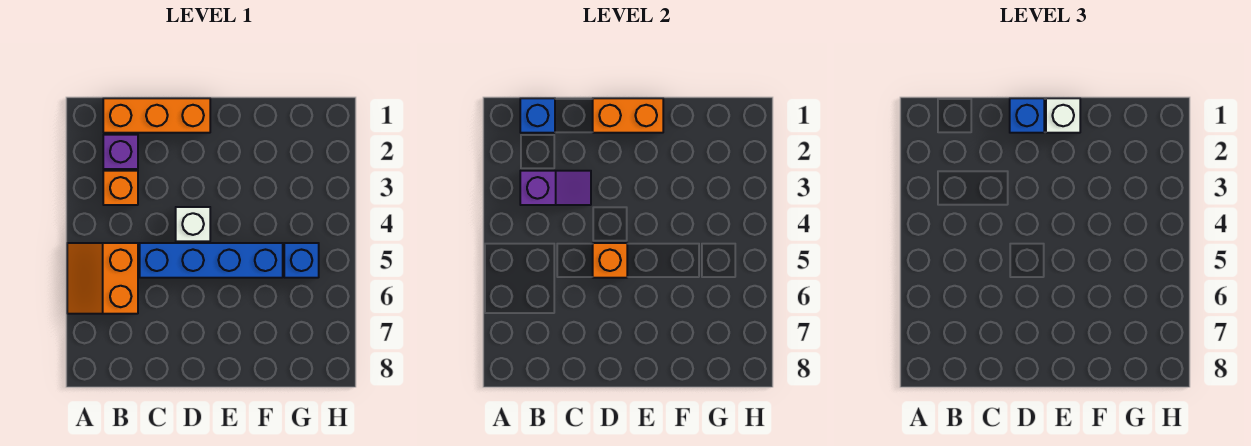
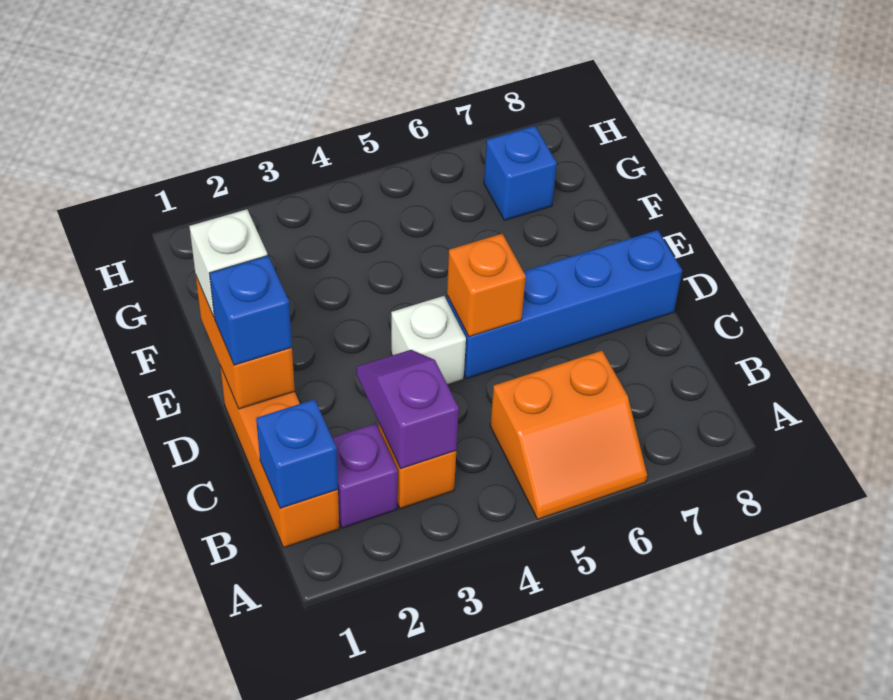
blue brick C5:F5 level 1 -> blue brick D5:D8 level 1
blue brick G5 level 1 -> blue brick G7 level 1

